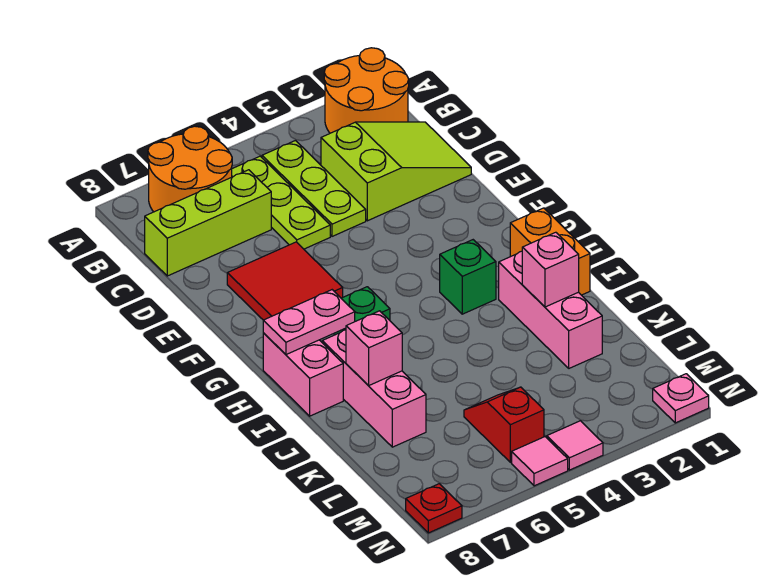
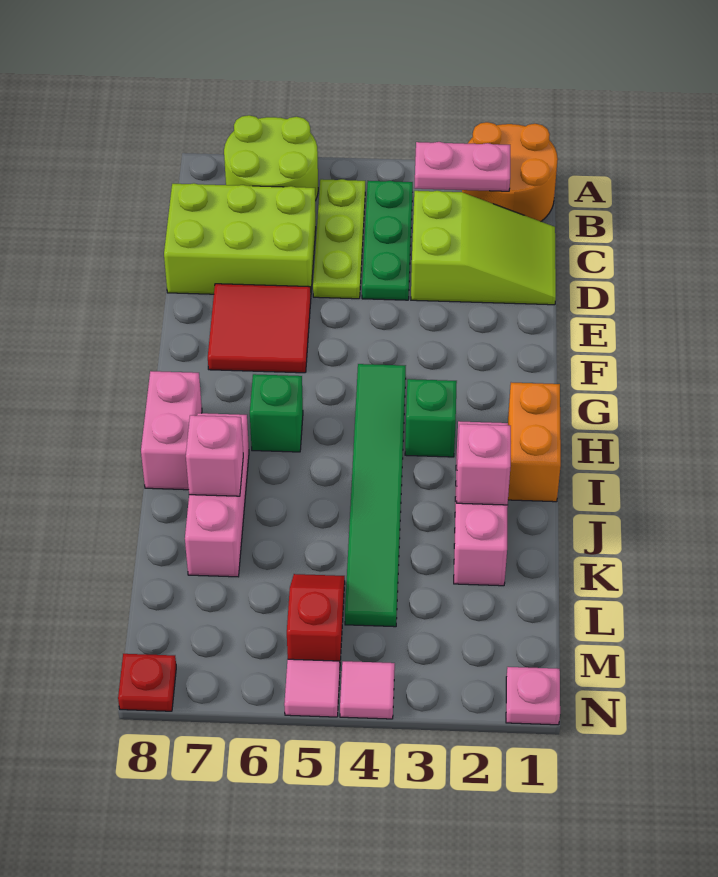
orange round brick A6:B7 level 1 -> lime round brick A6:B7 level 1
lime plate B4:D4 level 1 -> green plate B4:D4 level 1
lime brick C6:C8 level 1 -> lime brick C6:D8 level 1
none -> green tile G4:L4 level 1
pink plate H7:H8 level 2 -> pink plate B2:B3 level 2

